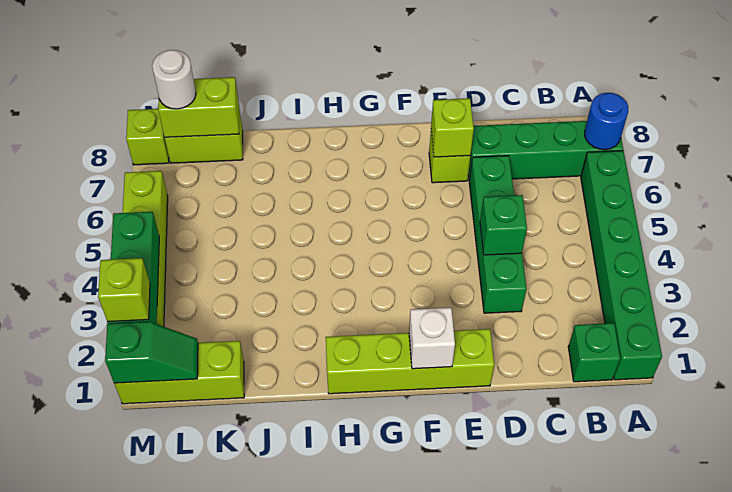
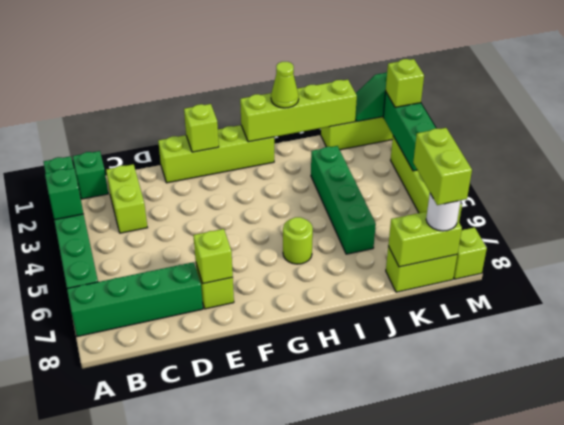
blue round brick A7 level 2 -> none
none -> lime brick C2:C3 level 1
green brick D3:D6 level 1 -> green brick J3:J6 level 1
green brick D4 level 2 -> green brick A3 level 2
white brick F1 level 2 -> lime brick F1 level 2
none -> lime brick H1:K1 level 2
none -> lime round brick H6 level 1
none -> lime cone I1 level 3
none -> lime brick L7:L8 level 4

